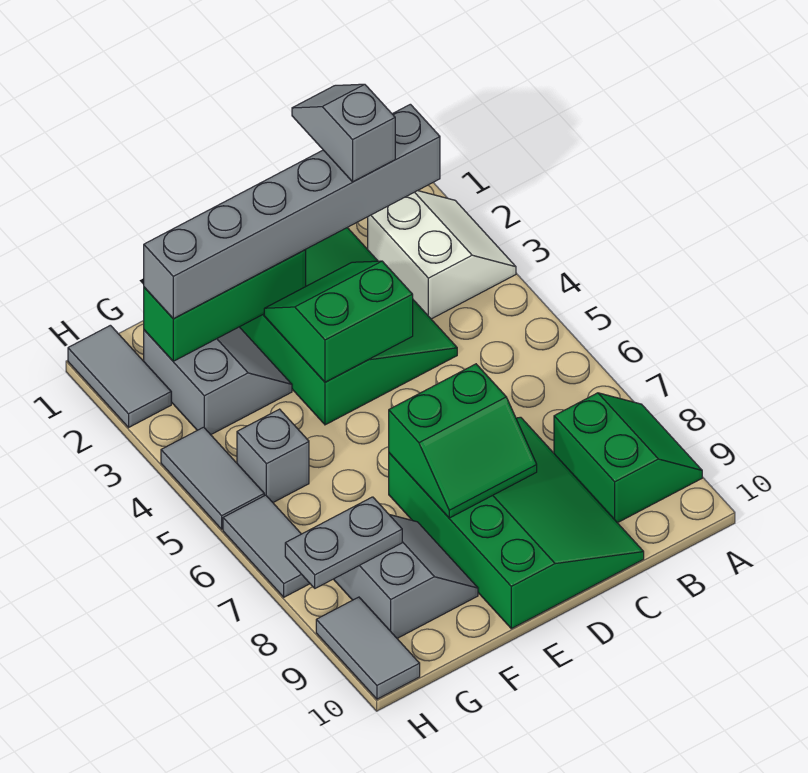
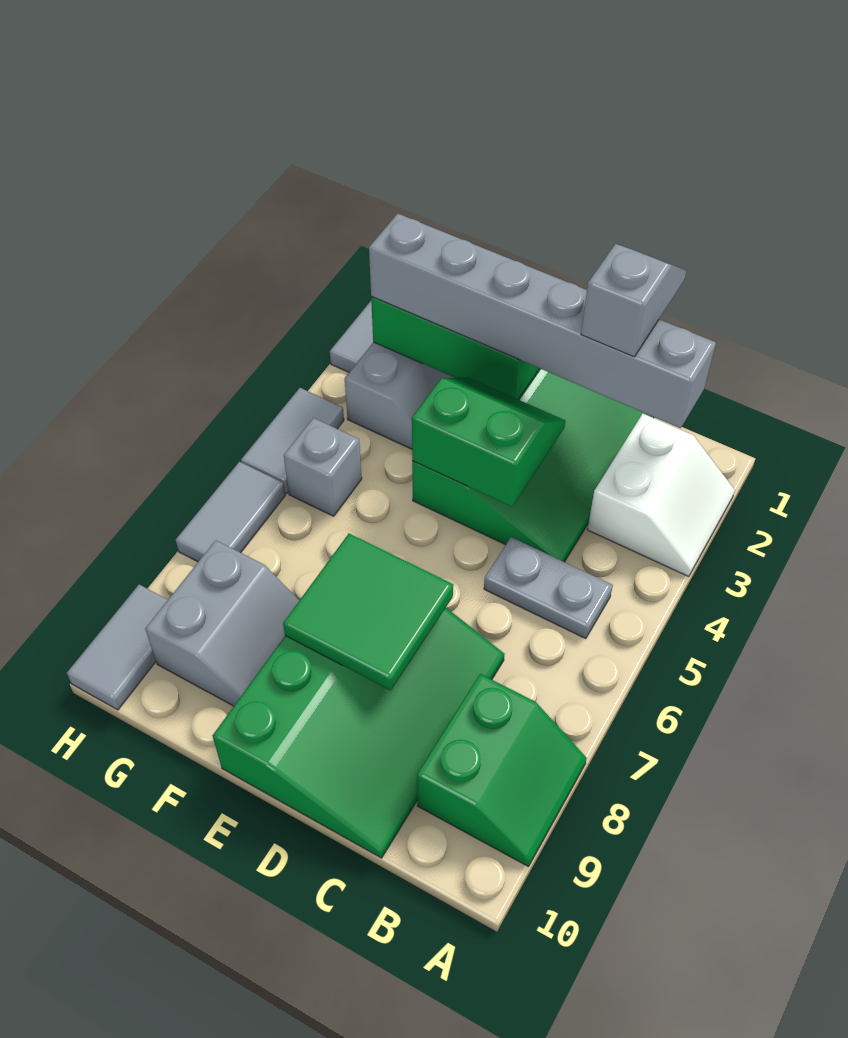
green slope D7:E8 level 2 top 7 -> green tile D7:E8 level 2
grey plate G8:H8 level 2 -> grey plate B5:C5 level 1

